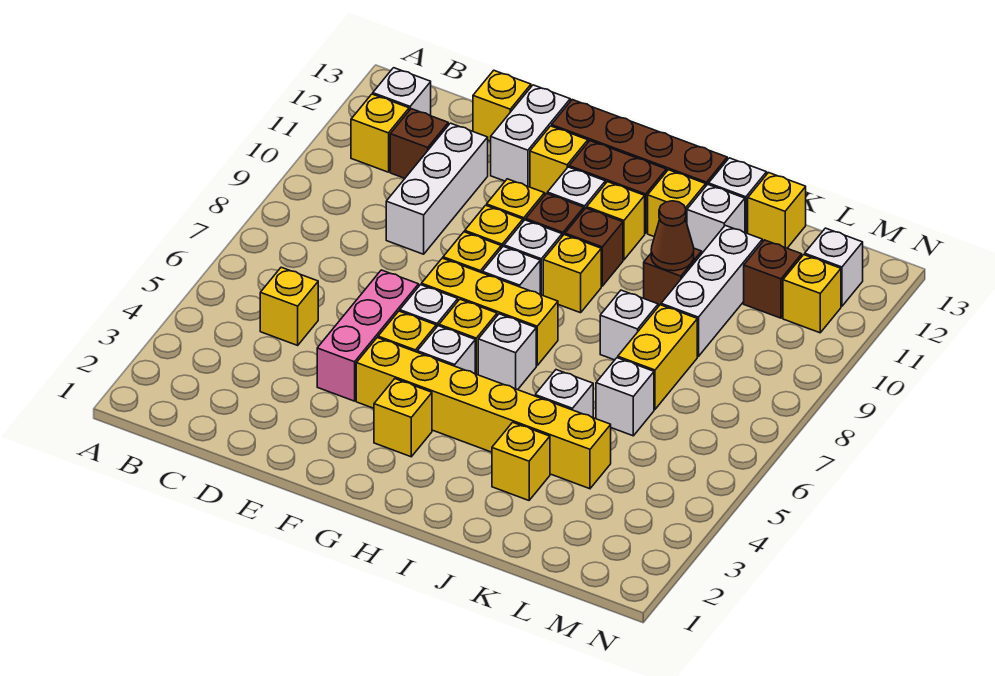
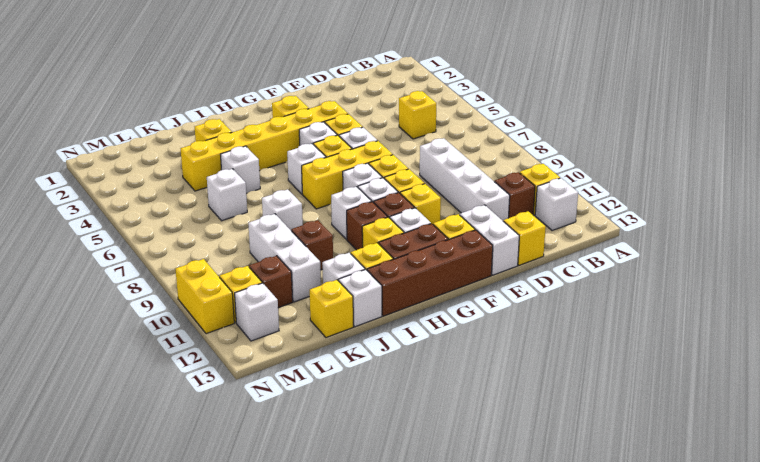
white brick D9:D11 level 1 -> white brick D8:D11 level 1
pink brick E4:E6 level 1 -> none
yellow brick H9 level 1 -> white brick H9 level 1
brown cone J10 level 2 -> none
yellow brick K7:K8 level 1 -> yellow brick N10:N11 level 1

